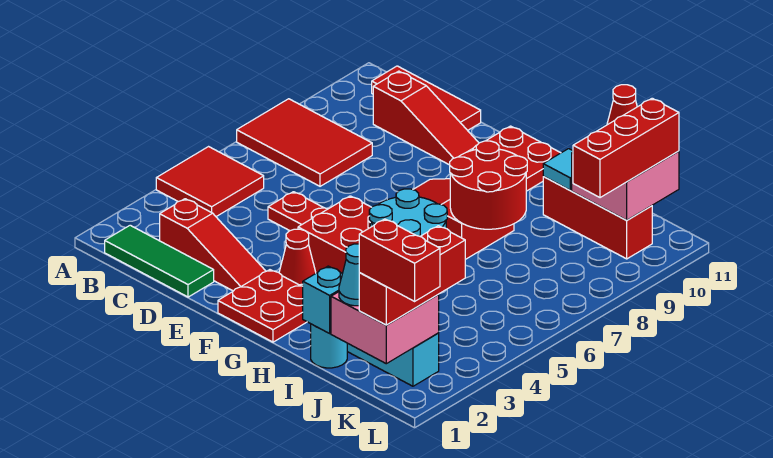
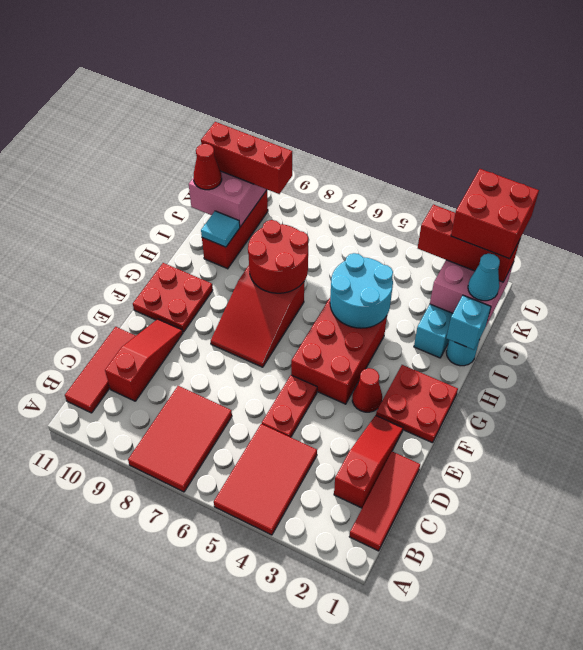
red tile A4:B5 level 1 -> red tile A4:C5 level 1
green tile B1:D1 level 1 -> red tile B1:D1 level 1
red brick K1:L1 level 4 -> red brick K1:L2 level 4

